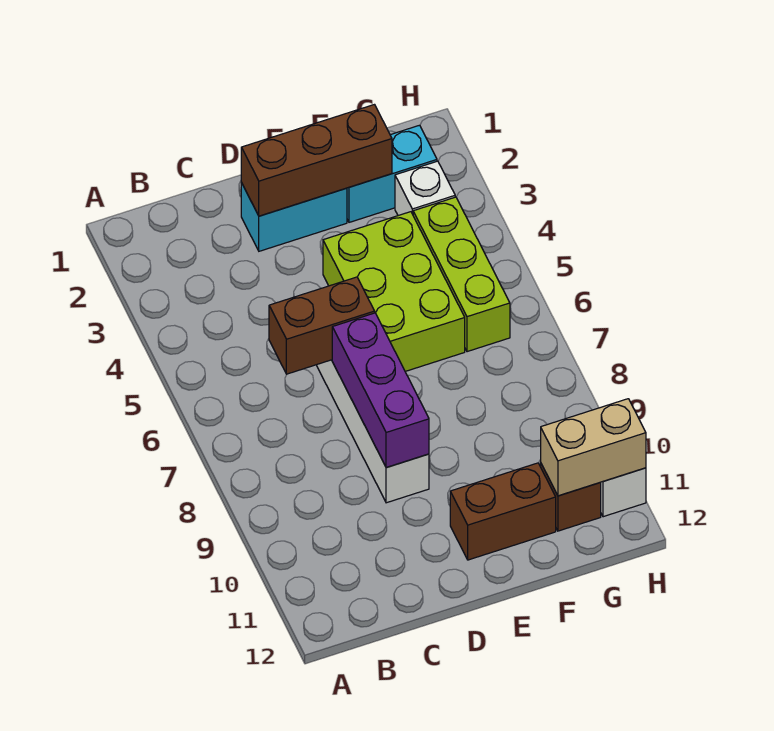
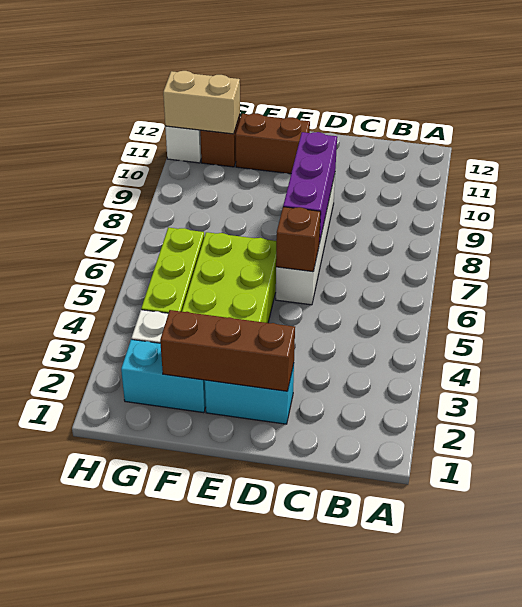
brown brick C6:D6 level 2 -> brown brick D6 level 2

